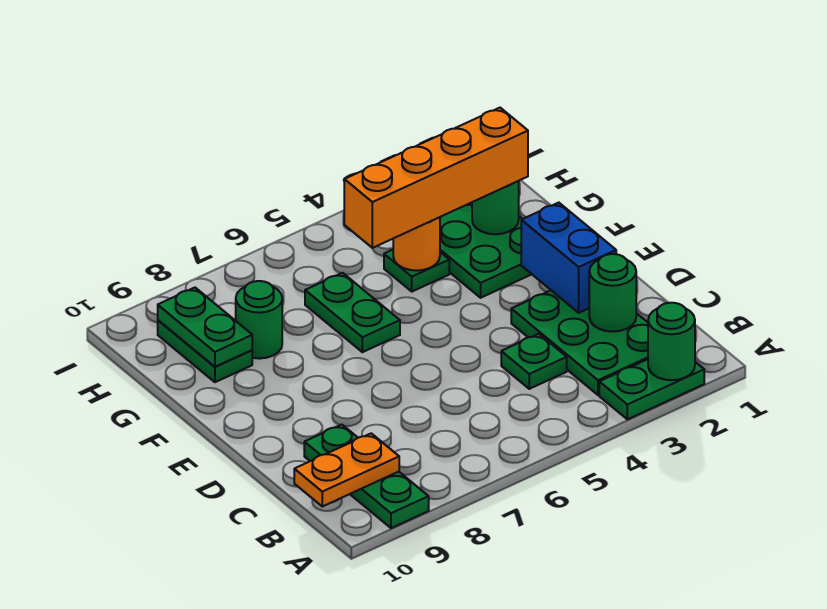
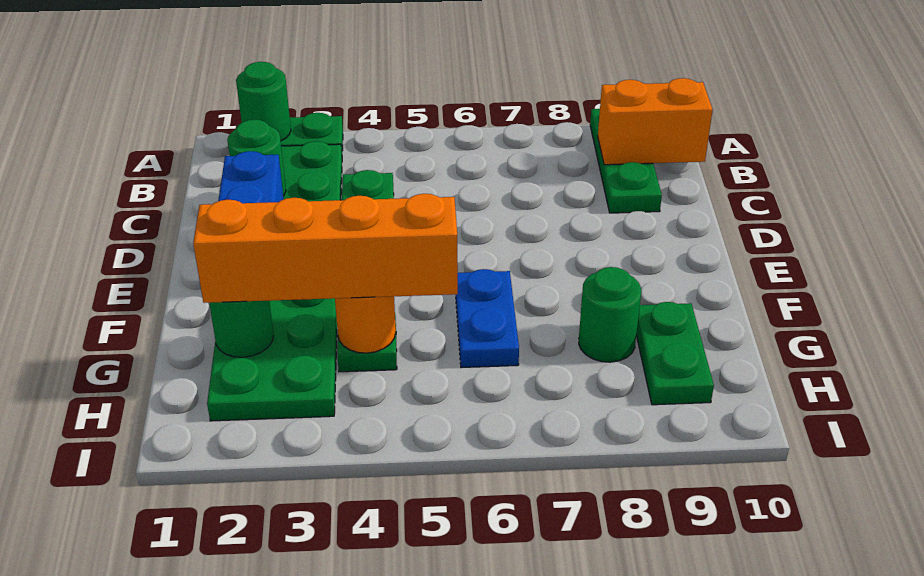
orange plate B9:B10 level 2 -> orange brick B9:B10 level 2
green plate F6:G6 level 1 -> blue plate F6:G6 level 1
green plate G9:H9 level 2 -> none

